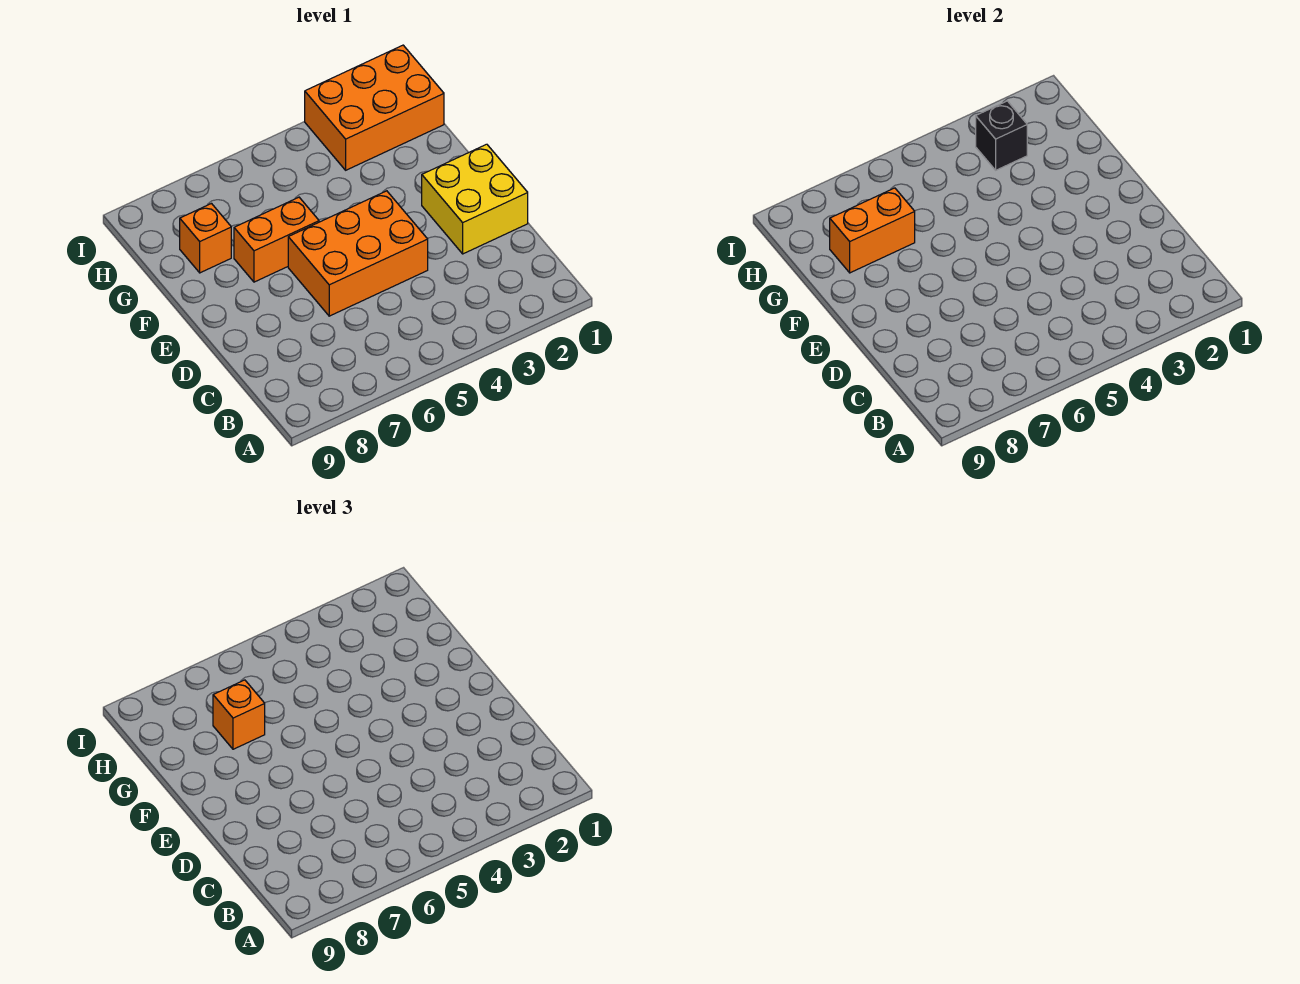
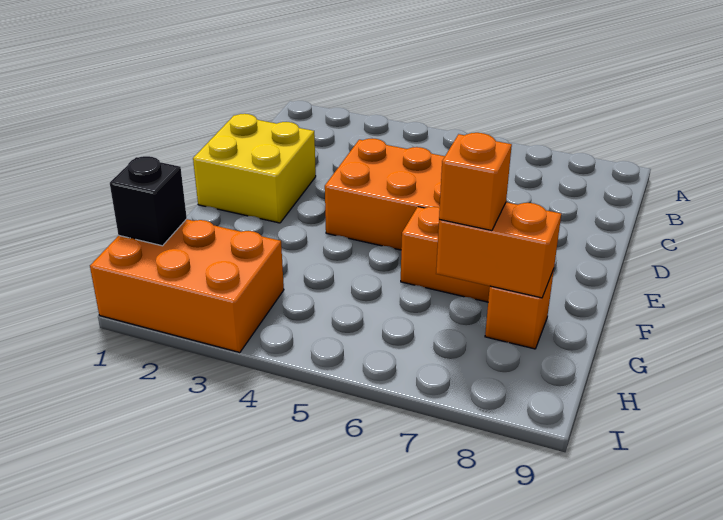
black brick H3 level 2 -> black brick H1 level 2

